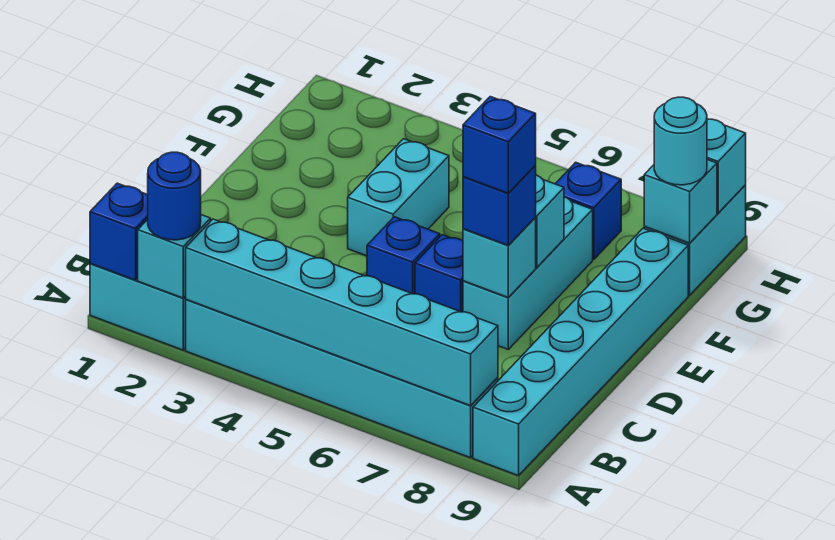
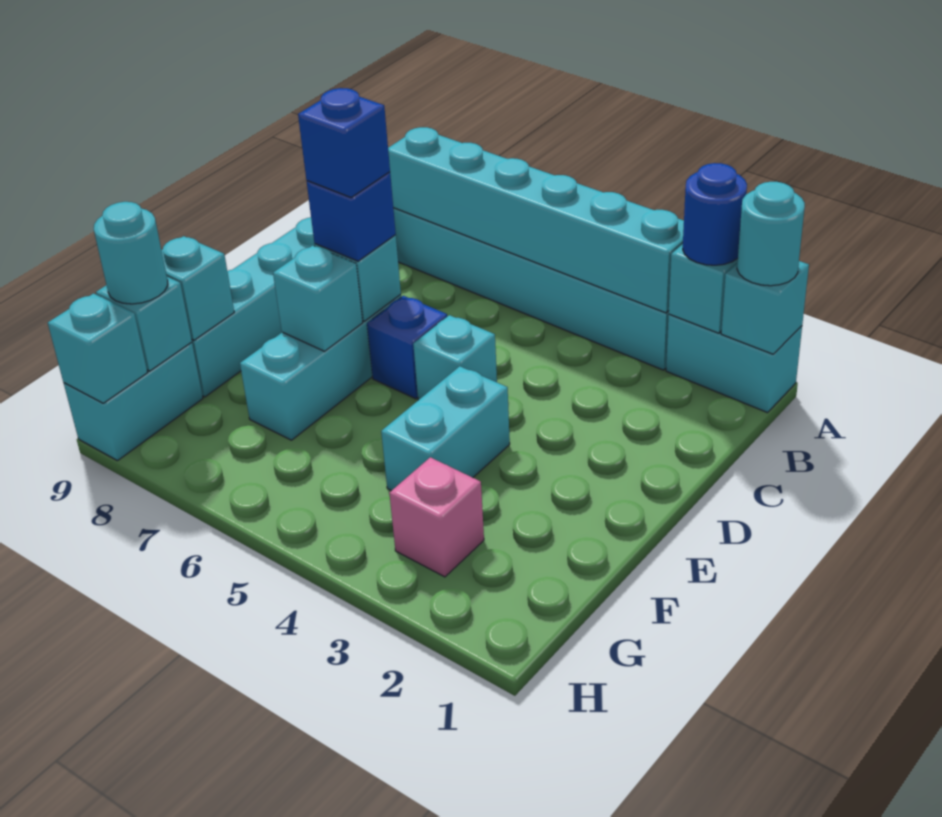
blue brick A1 level 2 -> cyan brick A1 level 2
none -> cyan round brick A1 level 3
blue brick D5 level 1 -> cyan brick D5 level 1
none -> cyan brick F9 level 2
none -> pink brick G3 level 1
blue brick G7 level 1 -> none

